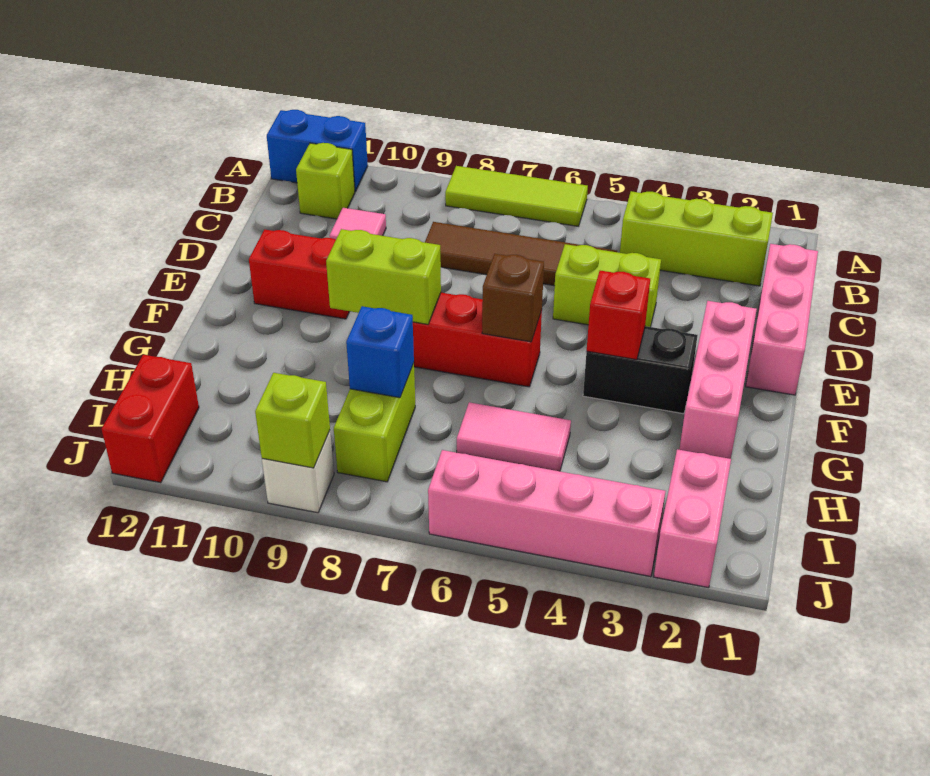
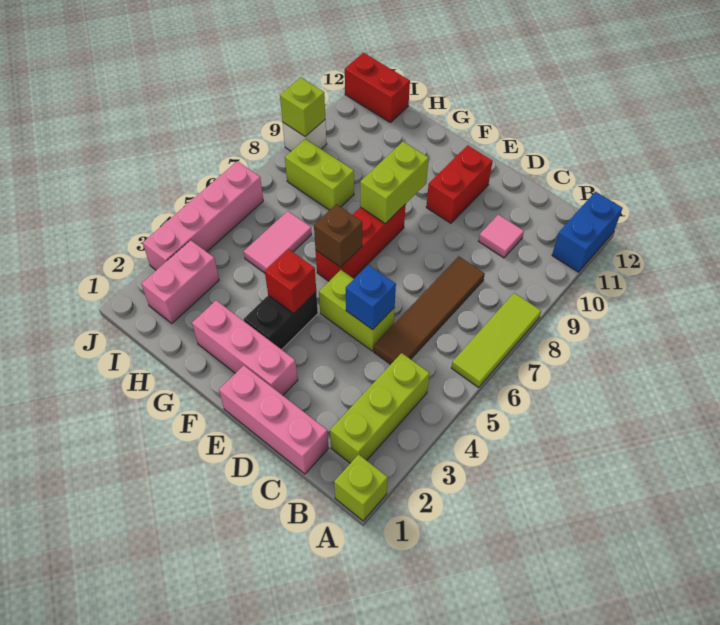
lime brick B11 level 1 -> lime brick A1 level 1
lime brick D4:D5 level 1 -> lime brick D5:E5 level 1
blue brick H8 level 2 -> blue brick D5 level 2
pink brick I2:J2 level 1 -> pink brick I2:I3 level 1

